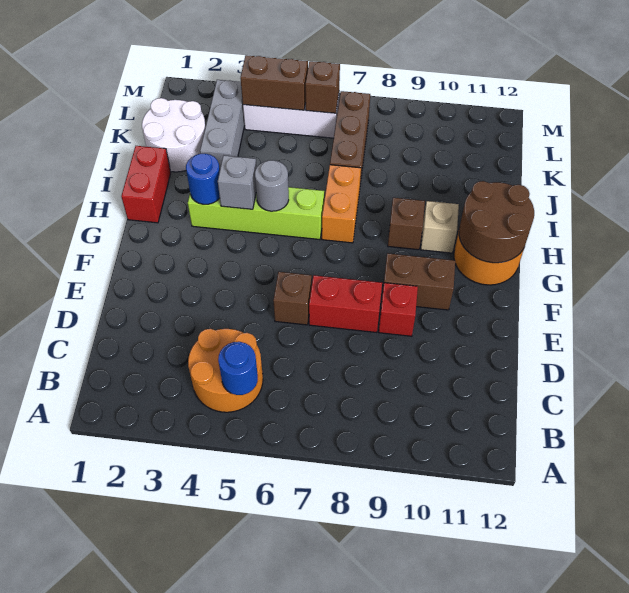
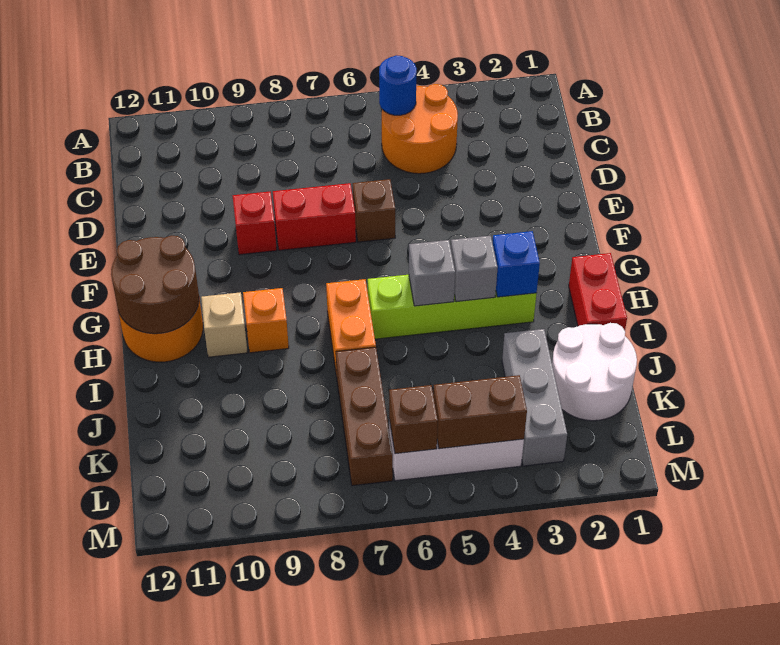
brown brick F9:F10 level 1 -> none
blue round brick H3 level 2 -> blue brick H3 level 2
grey round brick H5 level 2 -> grey brick H5 level 2
brown brick H9 level 1 -> orange brick H9 level 1

